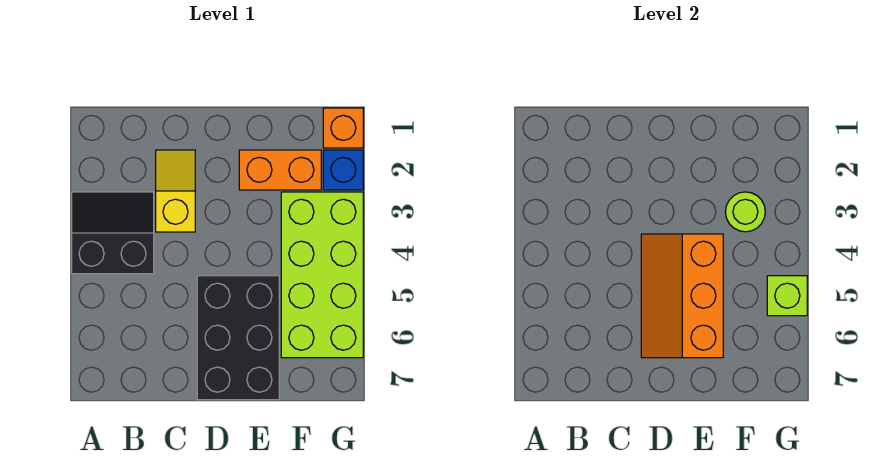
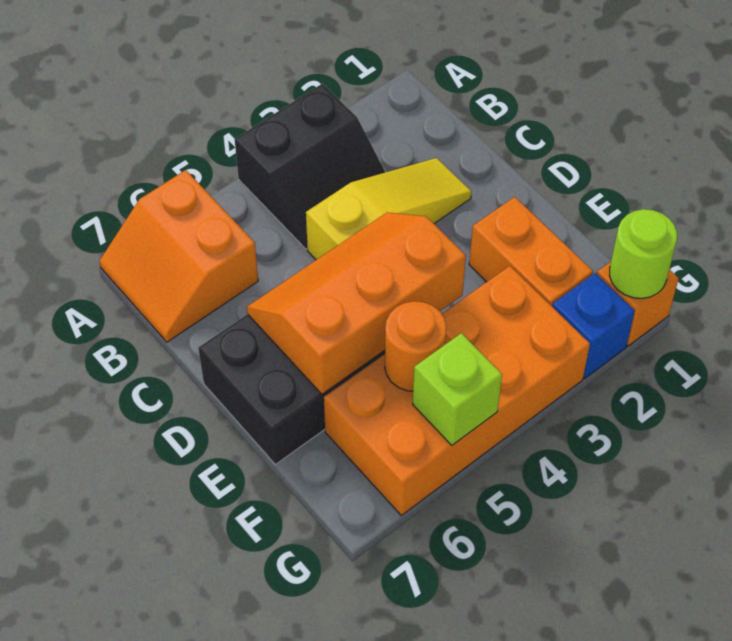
black slope A3:B4 level 1 top 4 -> black slope A3:B4 level 1 top A
none -> orange slope A6:B7 level 1 top 6
yellow slope C2:C3 level 1 top 3 -> yellow slope C2:C4 level 1 top 4
lime brick F3:G6 level 1 -> orange brick F3:G6 level 1
lime round brick F3 level 2 -> lime round brick G1 level 2
none -> orange round brick F5 level 2

